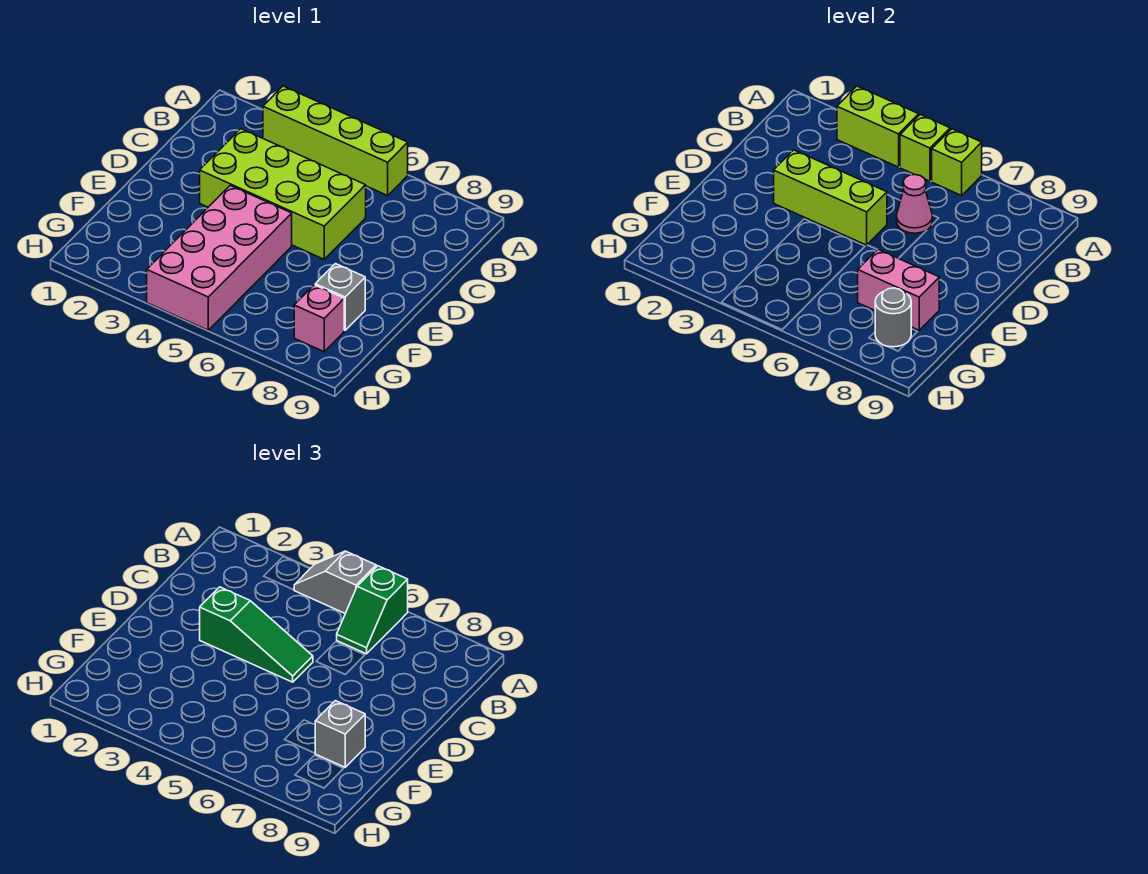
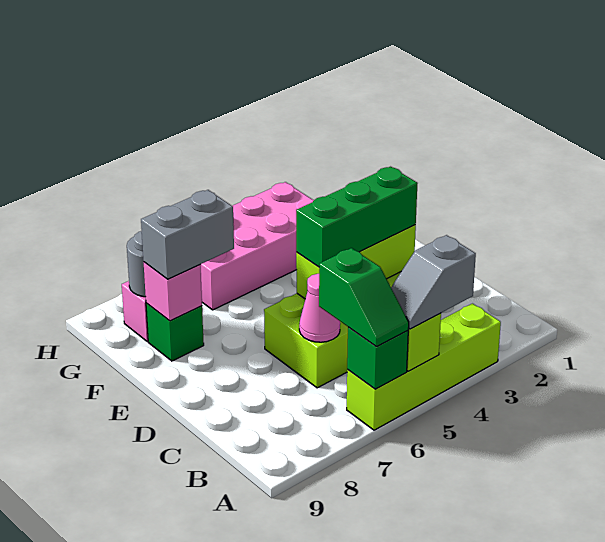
lime brick A3:A4 level 2 -> none
grey slope A4:A5 level 3 top 5 -> grey slope A4:A5 level 3 top 4
lime brick A6 level 2 -> green brick A6 level 2
green slope A6:B6 level 3 top A -> green slope A6:B6 level 3 top B
green slope D3:D5 level 3 top 3 -> green brick D3:D5 level 3
pink brick E4:H5 level 1 -> pink brick G3:H6 level 1
pink brick F7:F8 level 2 -> pink brick F8 level 2
grey brick F8 level 1 -> green brick F8 level 1
grey brick F8 level 3 -> grey brick F7:F8 level 3

